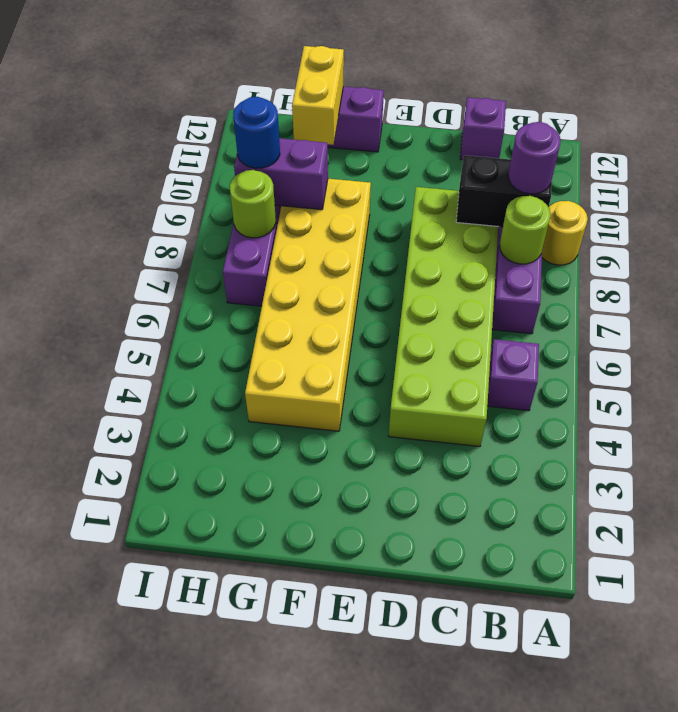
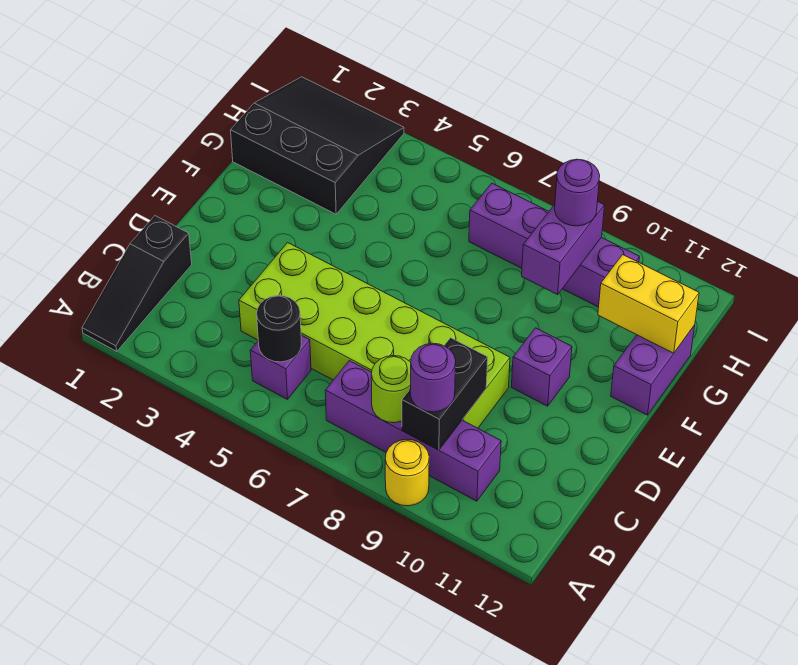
none -> black slope A1:C1 level 1 top C
none -> black round brick B5 level 2
purple brick C12 level 1 -> purple brick E10 level 1
yellow brick F4:G9 level 1 -> none
none -> black slope G1:I3 level 1 top G
lime round brick H8 level 2 -> none
blue round brick H9 level 3 -> purple round brick H9 level 3

